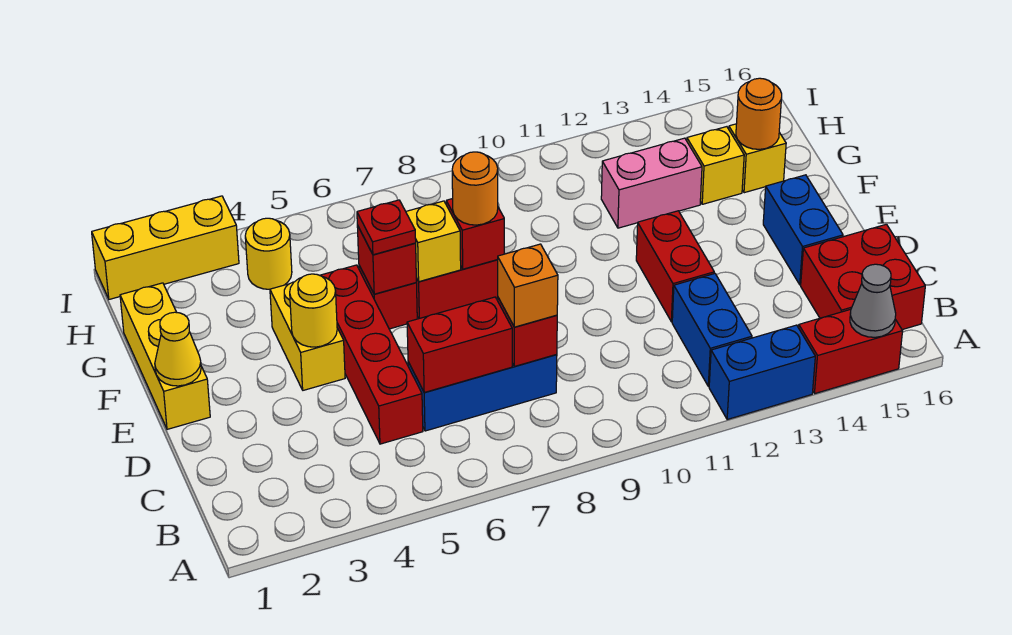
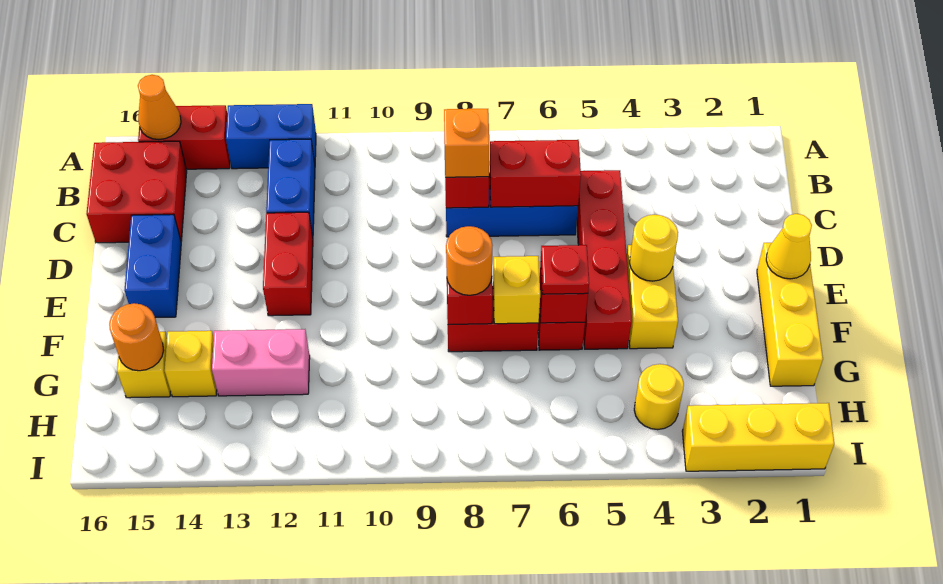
grey cone A15 level 2 -> orange cone A15 level 2

